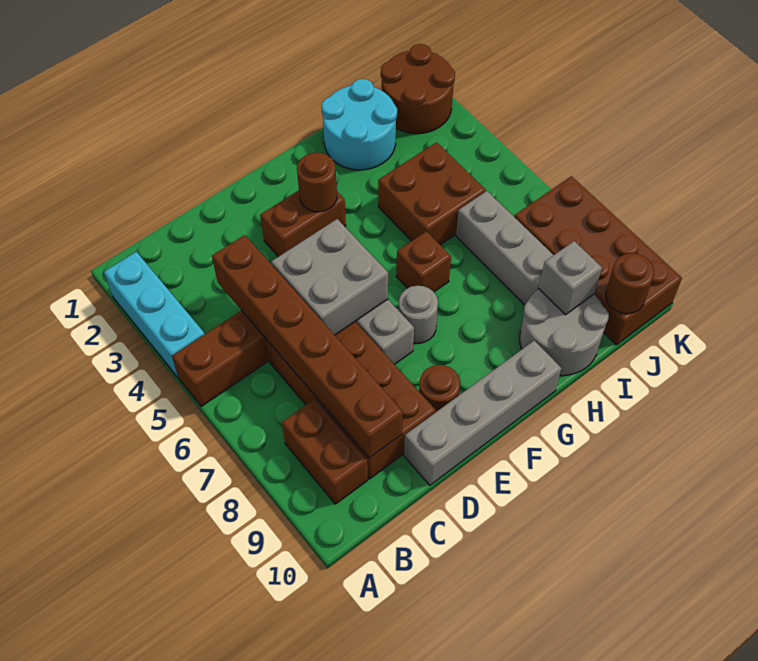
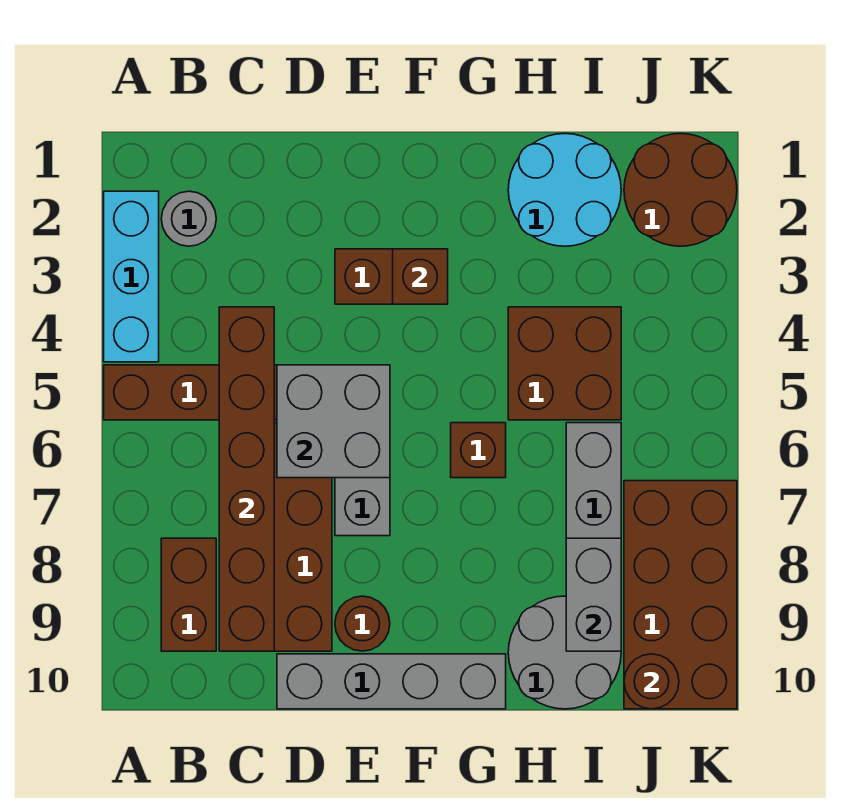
brown round brick F3 level 2 -> brown brick F3 level 2
grey round brick F7 level 1 -> grey round brick B2 level 1
grey brick I9 level 2 -> grey brick I8:I9 level 2

